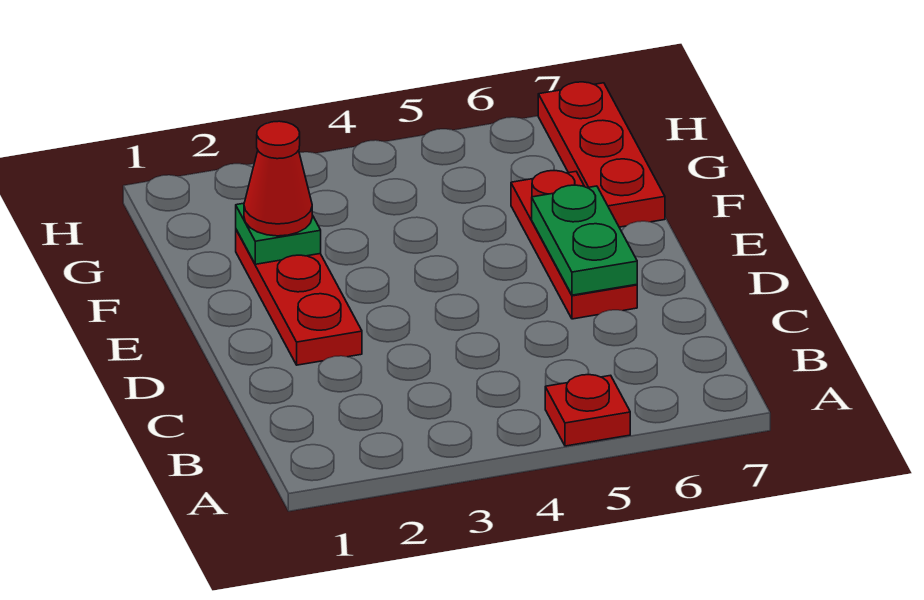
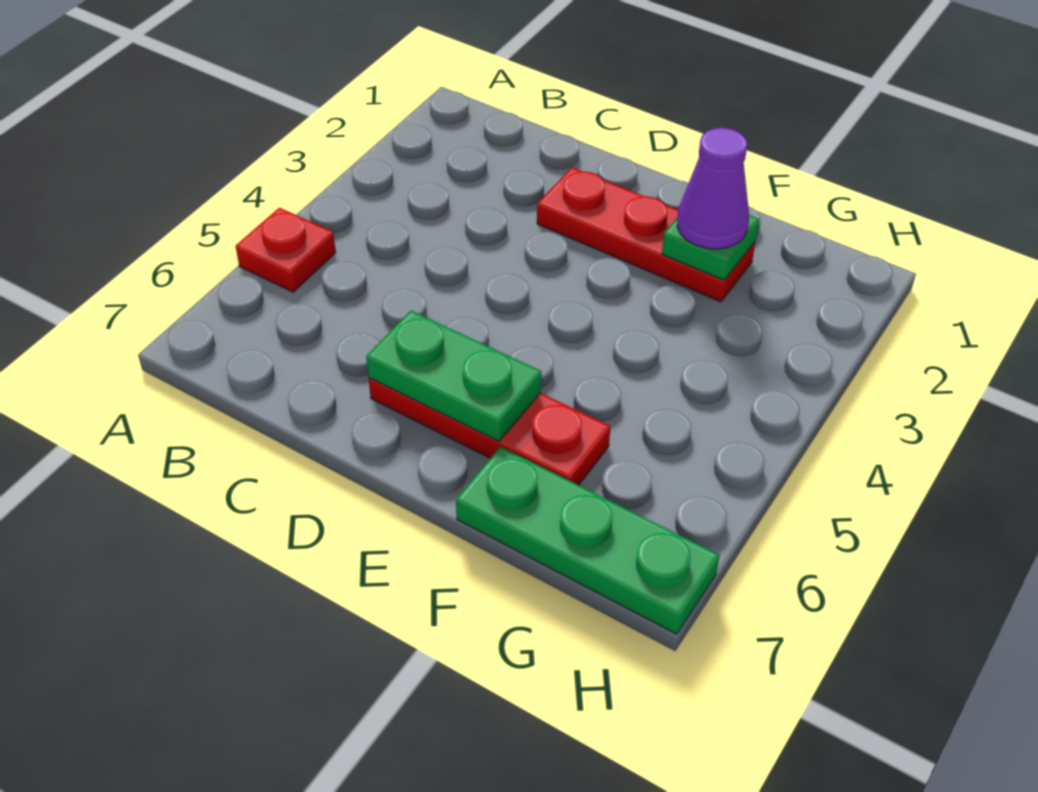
red cone F2 level 3 -> purple cone F2 level 3
red plate F7:H7 level 1 -> green plate F7:H7 level 1

